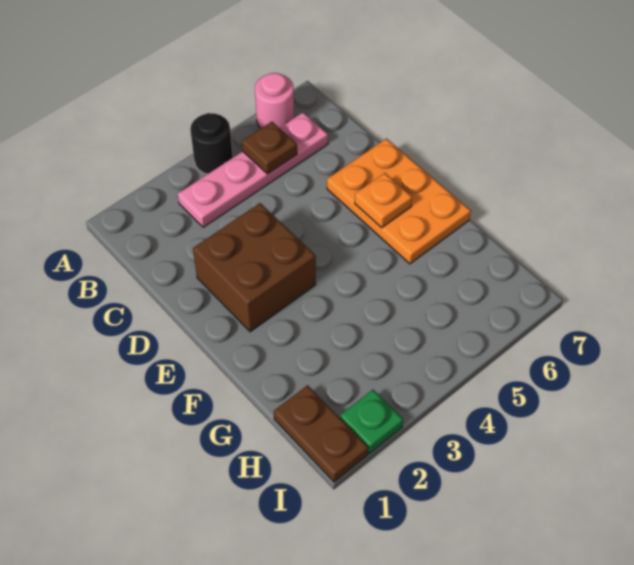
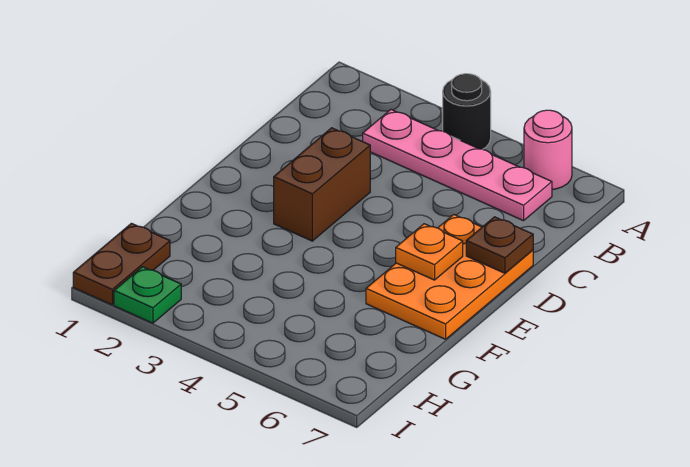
brown plate B5 level 2 -> brown plate D7 level 2
brown brick D2:E3 level 1 -> brown brick D3:E3 level 1

